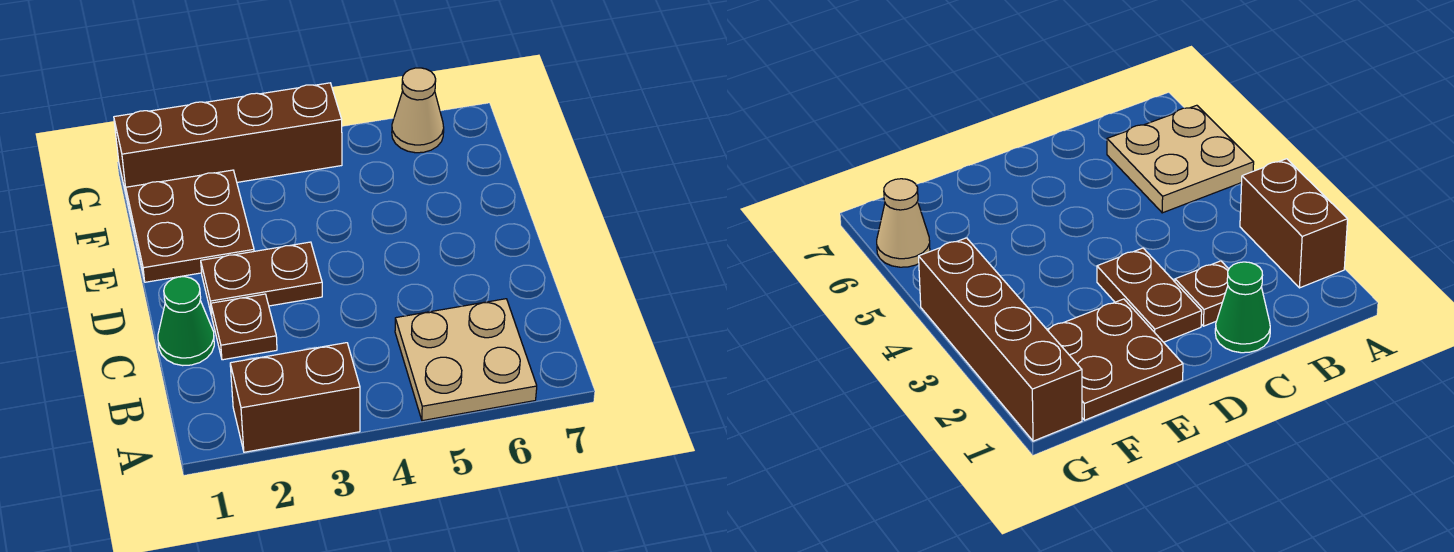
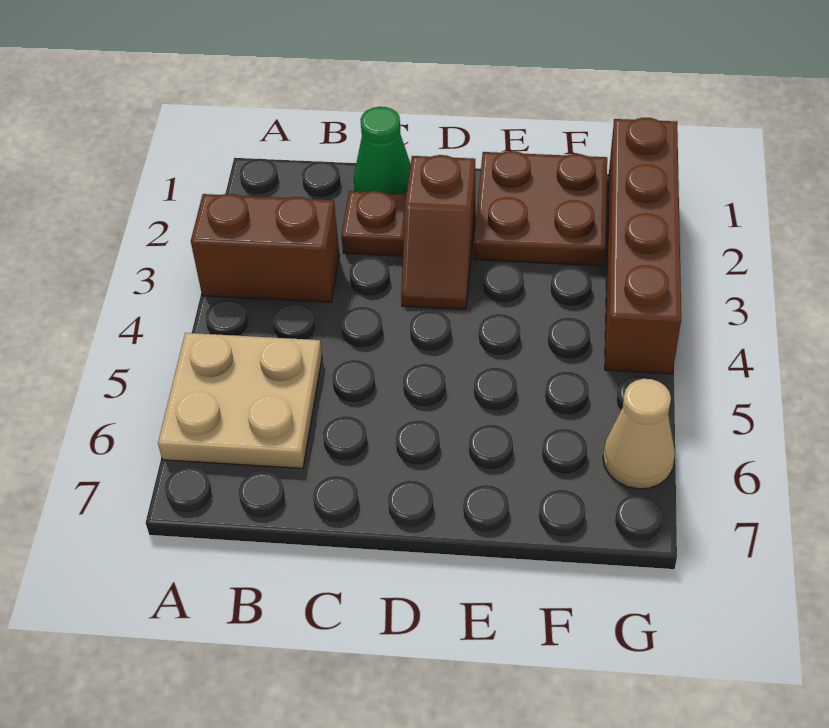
brown brick A2:A3 level 1 -> brown brick A3:B3 level 1
brown plate D2:D3 level 1 -> brown slope D2:D3 level 1 top 2

